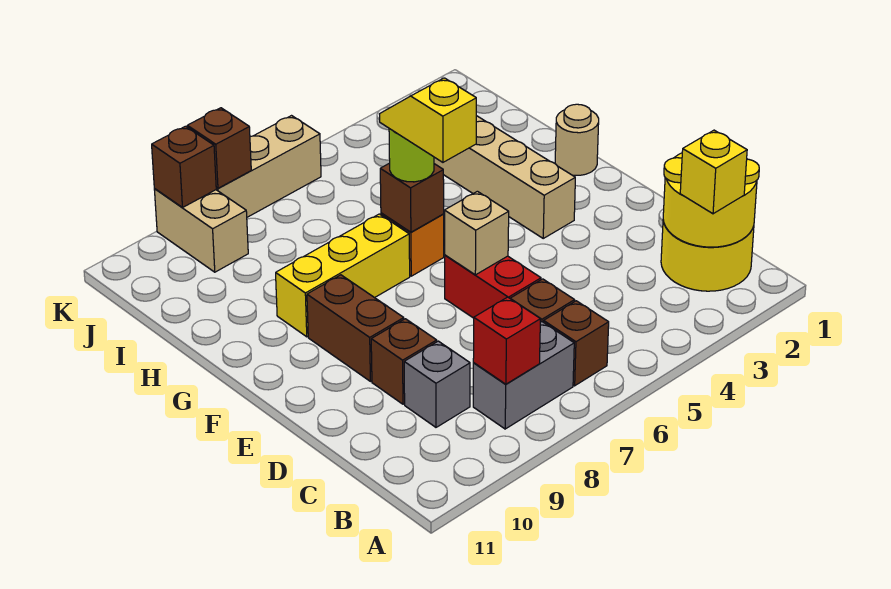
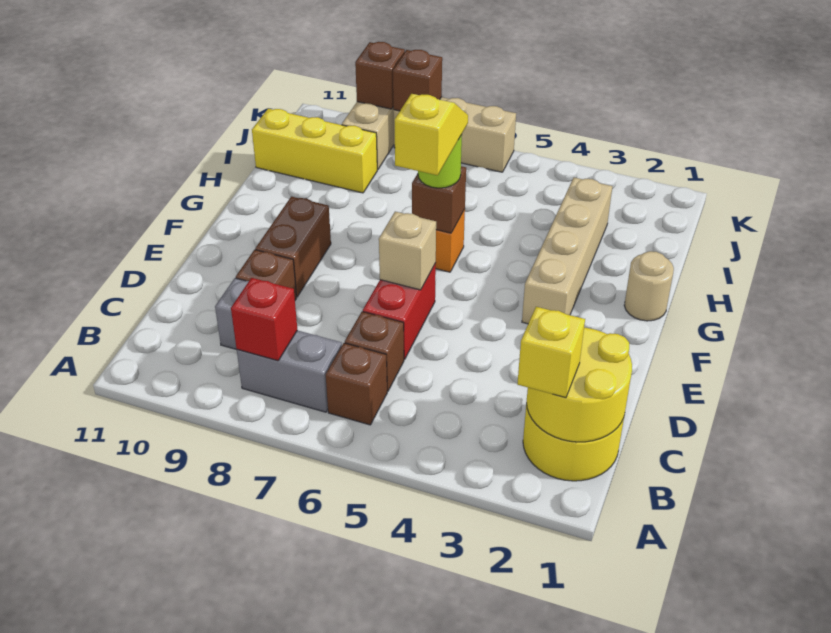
yellow brick G7:G9 level 1 -> yellow brick I9:I11 level 1

